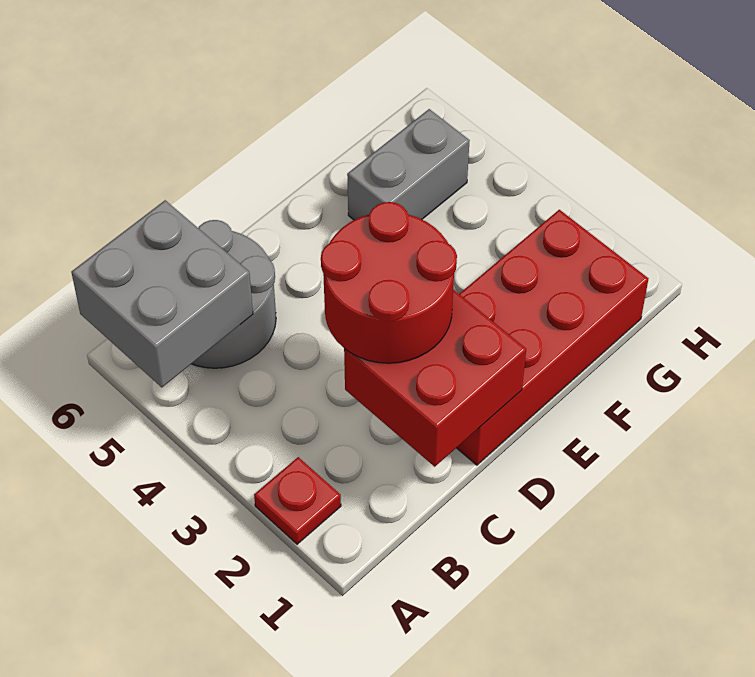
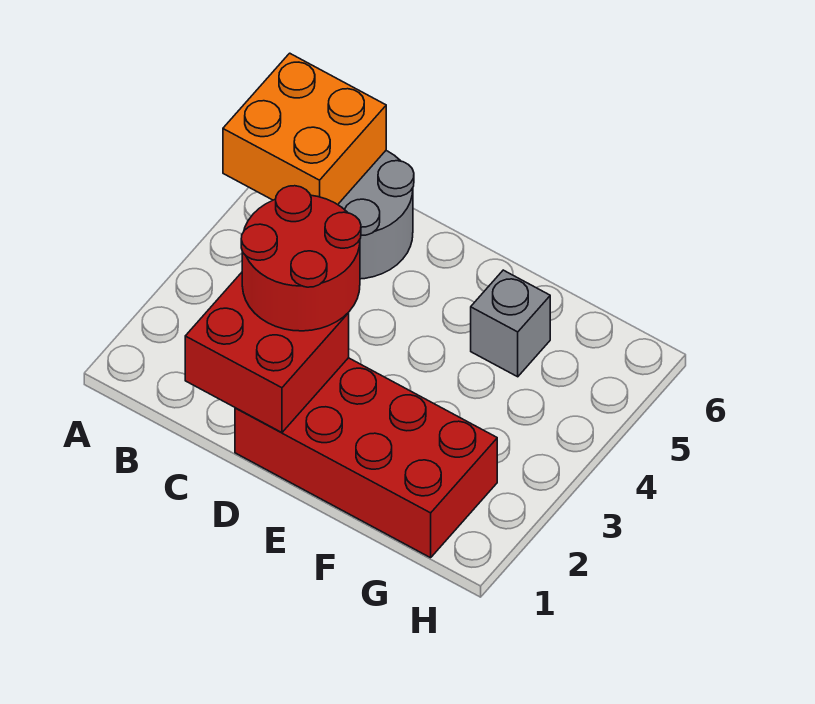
red plate A2 level 1 -> none
grey brick A5:B6 level 2 -> orange brick A5:B6 level 2
grey brick F5:G5 level 1 -> grey brick F5 level 1

